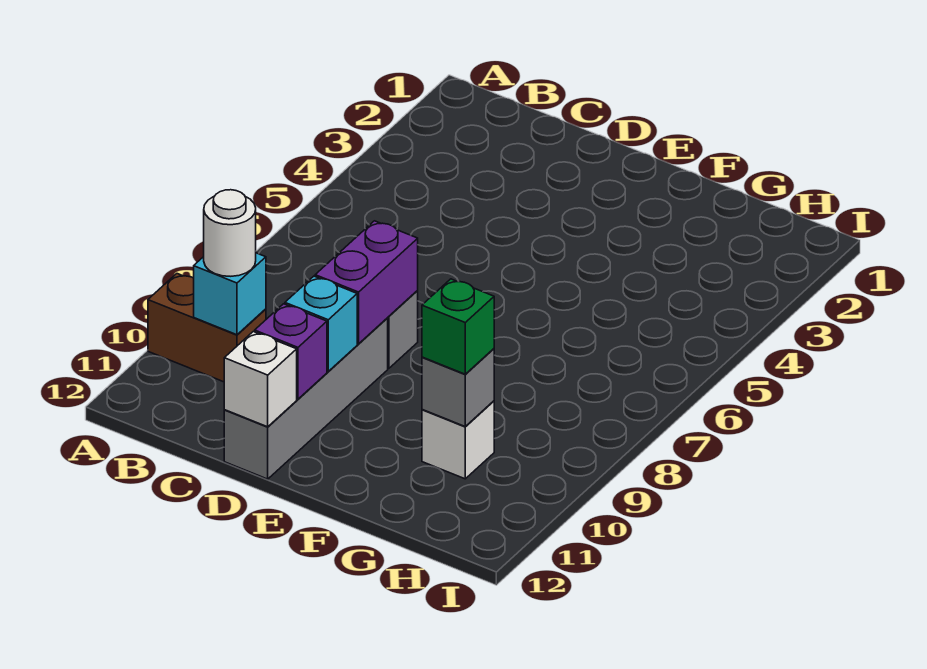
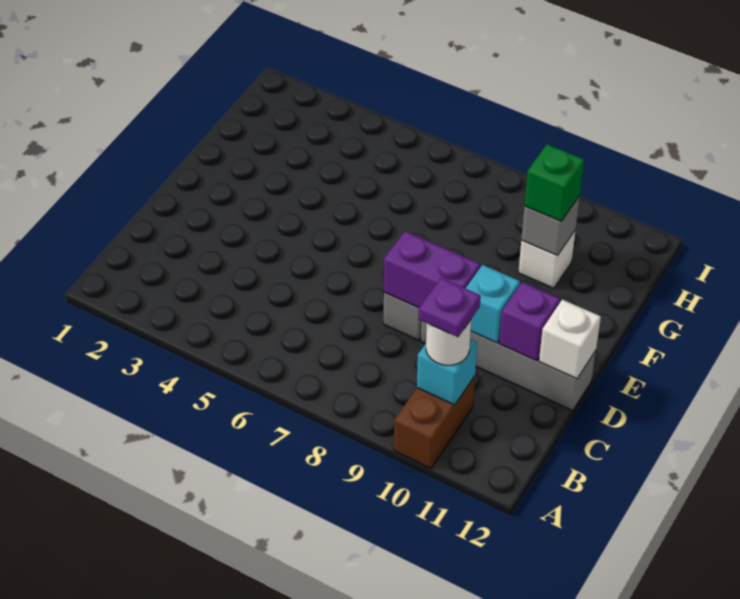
none -> purple plate B10 level 4

